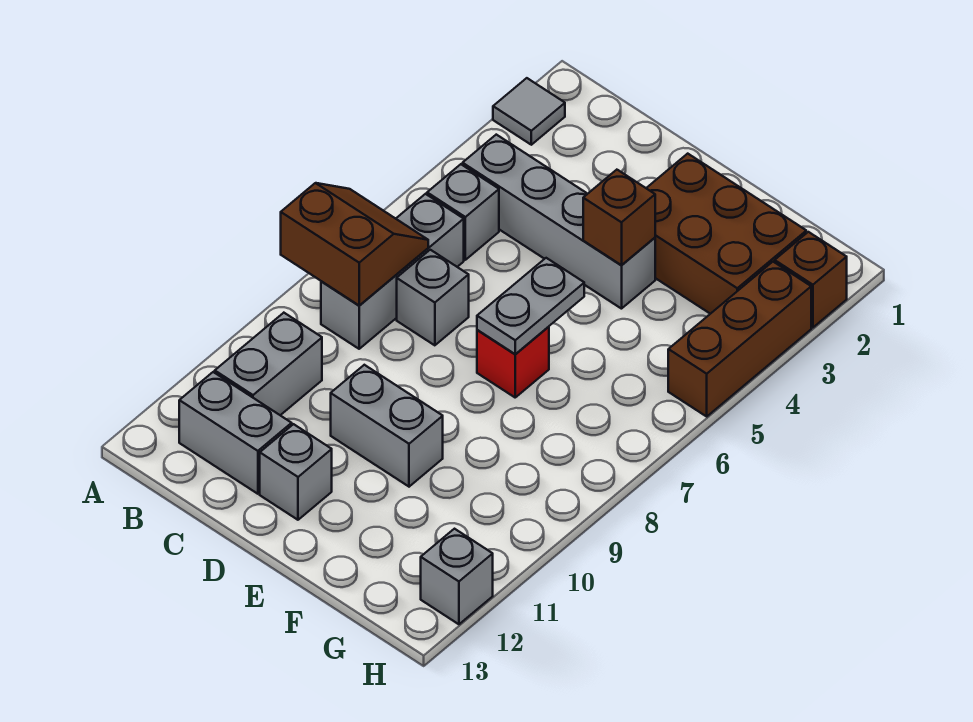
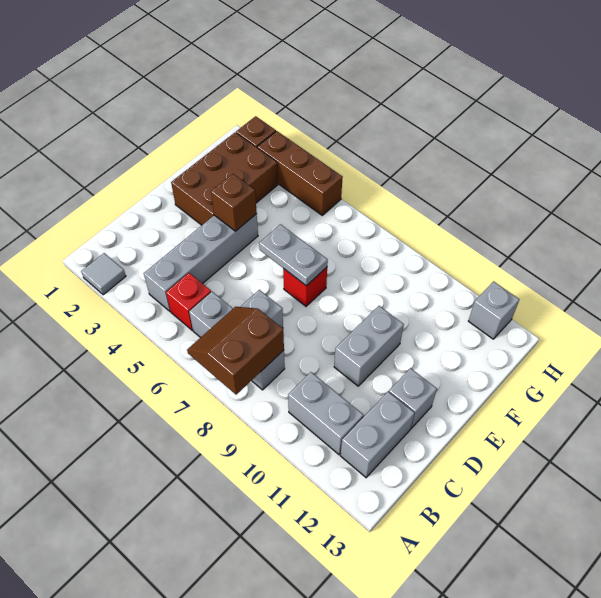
grey brick B5 level 1 -> red brick B5 level 1

